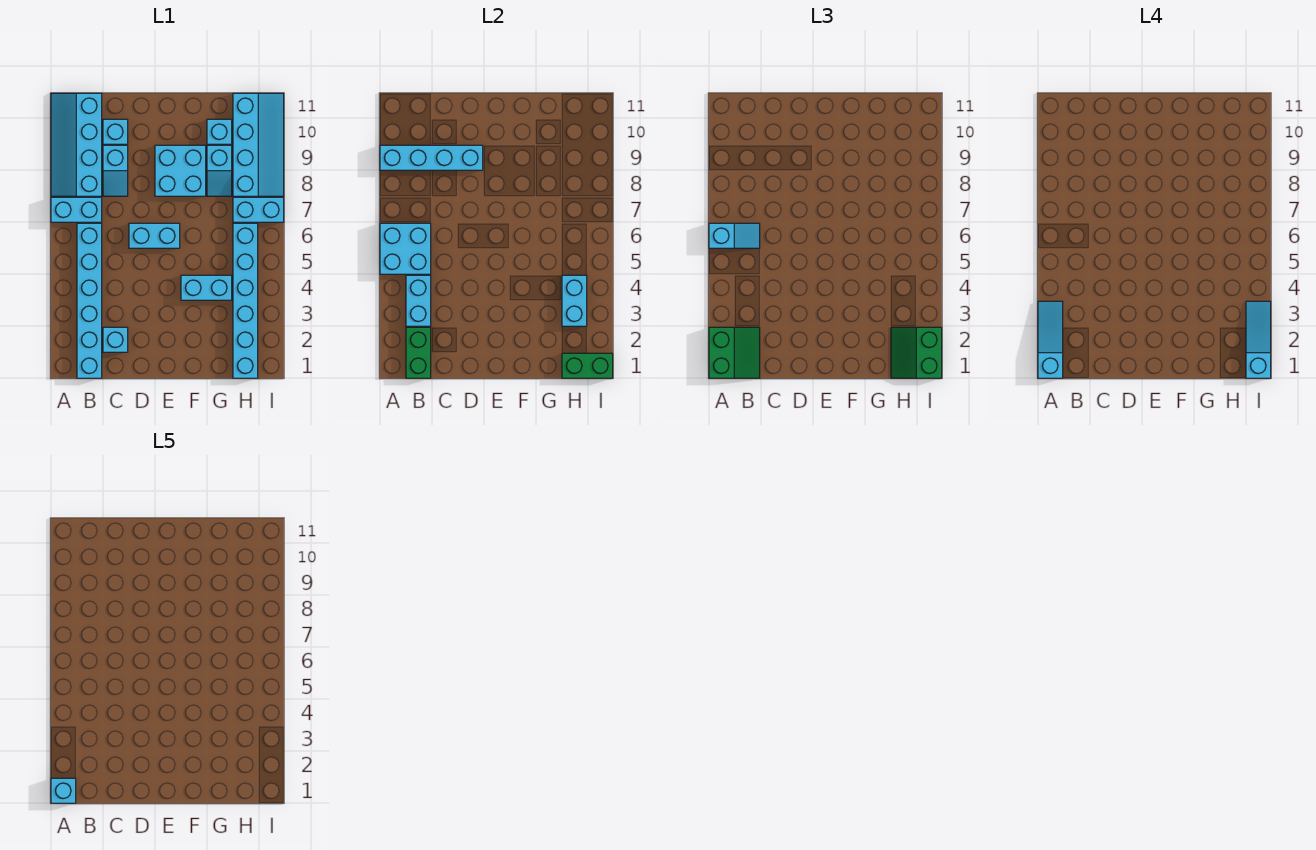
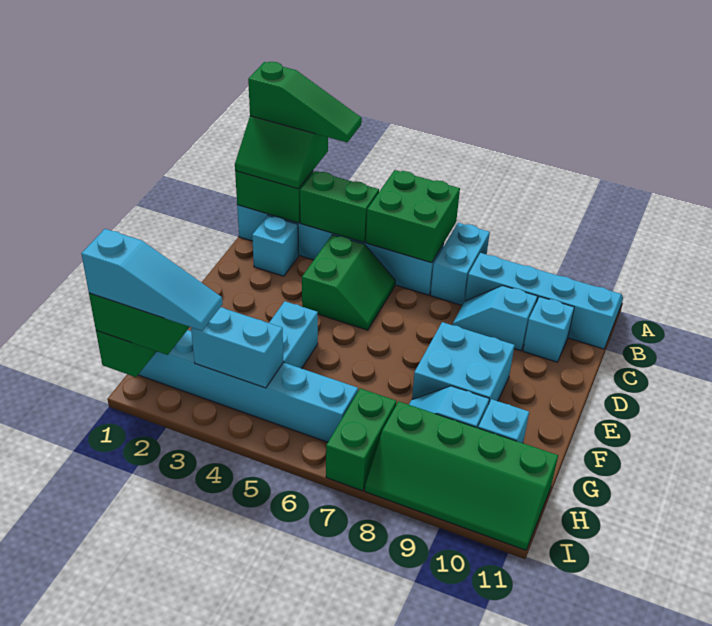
cyan slope A1:A3 level 4 top 1 -> green slope A1:A3 level 4 top 1
cyan brick A1 level 5 -> none
cyan brick A5:B6 level 2 -> green brick A5:B6 level 2
cyan slope A6:B6 level 3 top A -> none
cyan brick A9:D9 level 2 -> none
cyan brick B3:B4 level 2 -> green brick B3:B4 level 2
none -> green slope C4:D5 level 1 top 4
cyan brick D6:E6 level 1 -> none
cyan brick H7:I7 level 1 -> green brick H7:I7 level 1
cyan slope H8:I11 level 1 top H -> green slope H8:I11 level 1 top H

